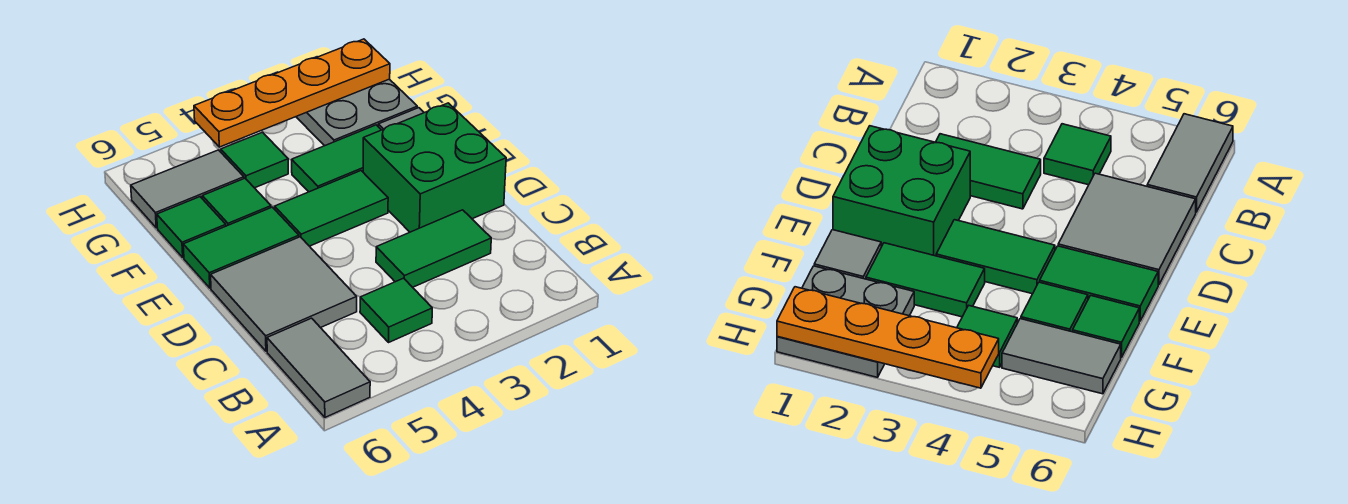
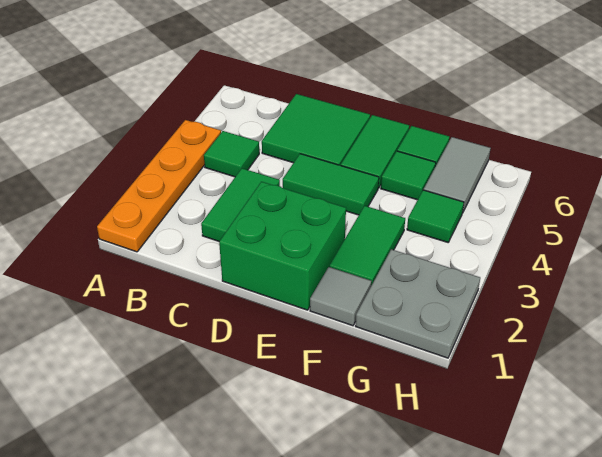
grey tile A6:B6 level 1 -> none
grey tile C5:D6 level 1 -> green tile C5:D6 level 1
green tile E3:E4 level 1 -> green tile D4:E4 level 1
orange plate H1:H4 level 2 -> orange plate A1:A4 level 1

